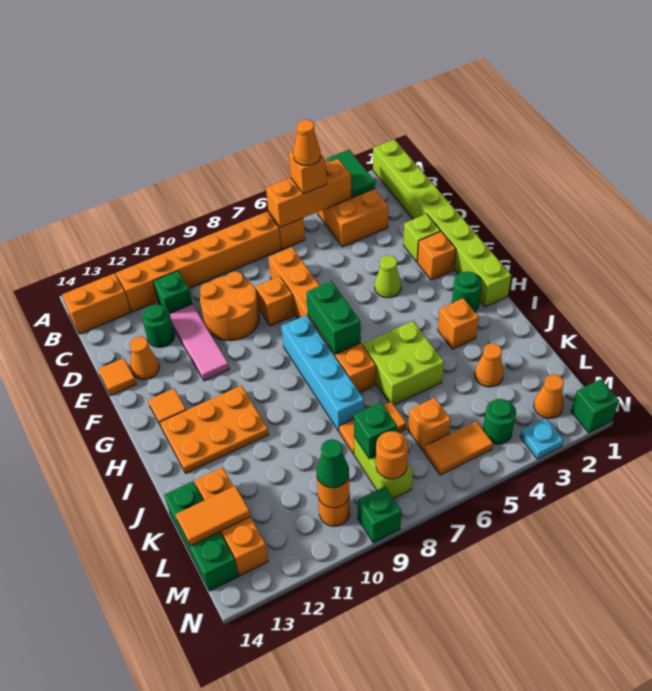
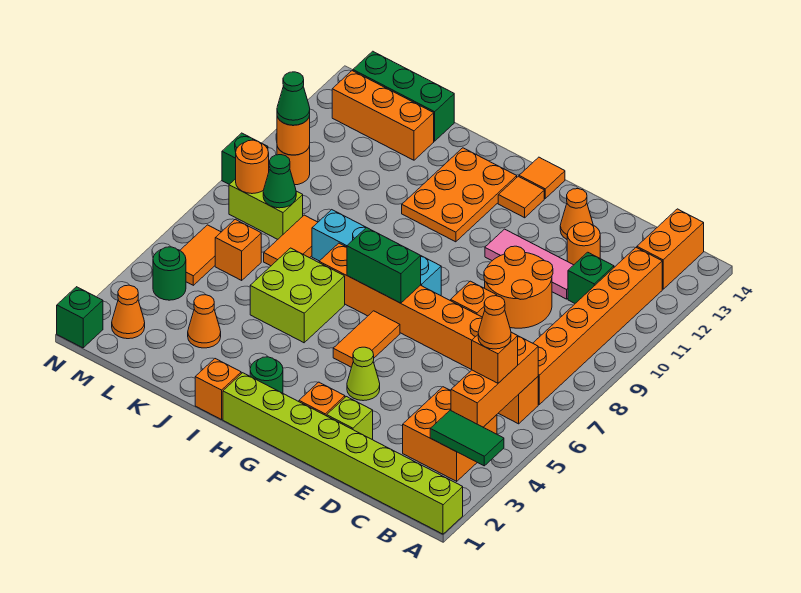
green round brick D12 level 1 -> orange round brick D12 level 1
orange tile E14 level 1 -> orange tile G14 level 1
orange brick I3 level 1 -> orange brick I1 level 1
green brick L8 level 2 -> green cone L8 level 2
orange tile L13:L14 level 2 -> orange tile G5:G6 level 1
cyan plate N3 level 1 -> none

